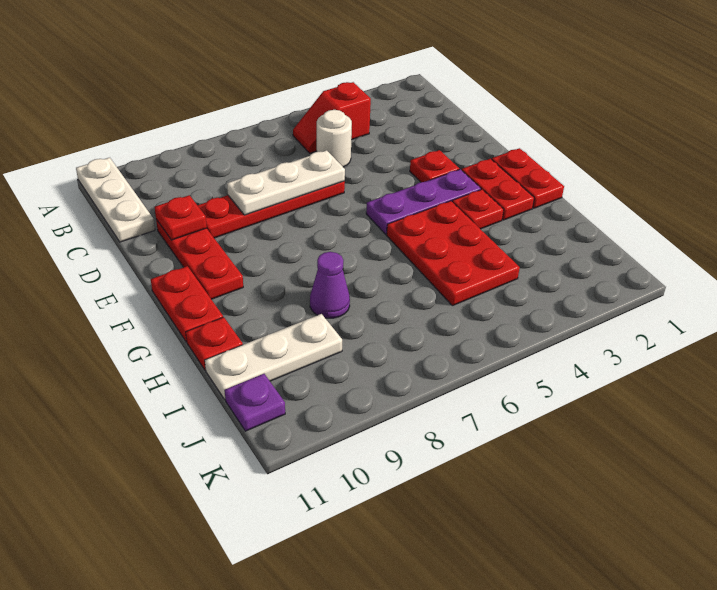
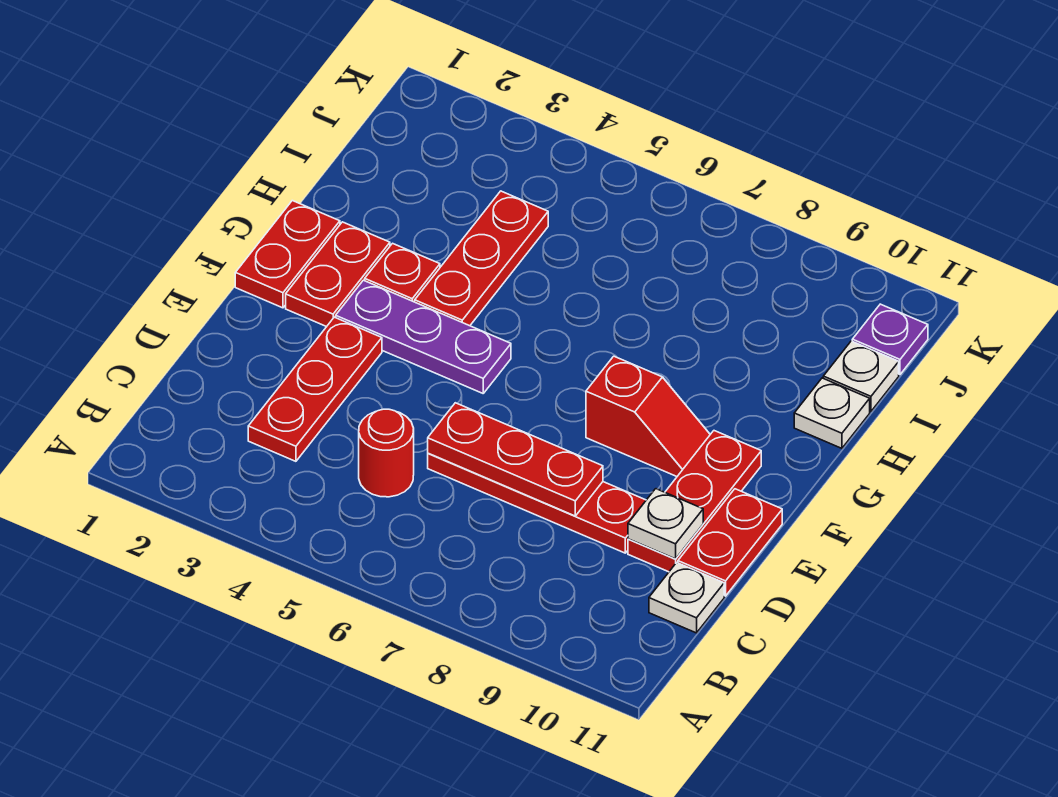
white plate A11:C11 level 1 -> white plate C11 level 1
red slope B4:B5 level 1 top 4 -> red slope F8:F9 level 1 top 8
white round brick C5 level 1 -> red round brick C5 level 1
white plate D6:D8 level 2 -> red plate D6:D8 level 2
red plate D10 level 2 -> white plate D10 level 2
red plate E3 level 1 -> red plate C3:E3 level 1
red plate F11:G11 level 1 -> red plate D11:E11 level 1
red plate G4:I5 level 1 -> red plate G4:I4 level 1
purple cone H8 level 1 -> none
red plate H11 level 1 -> white plate H11 level 1
white plate I9:I11 level 1 -> white plate I11 level 1

